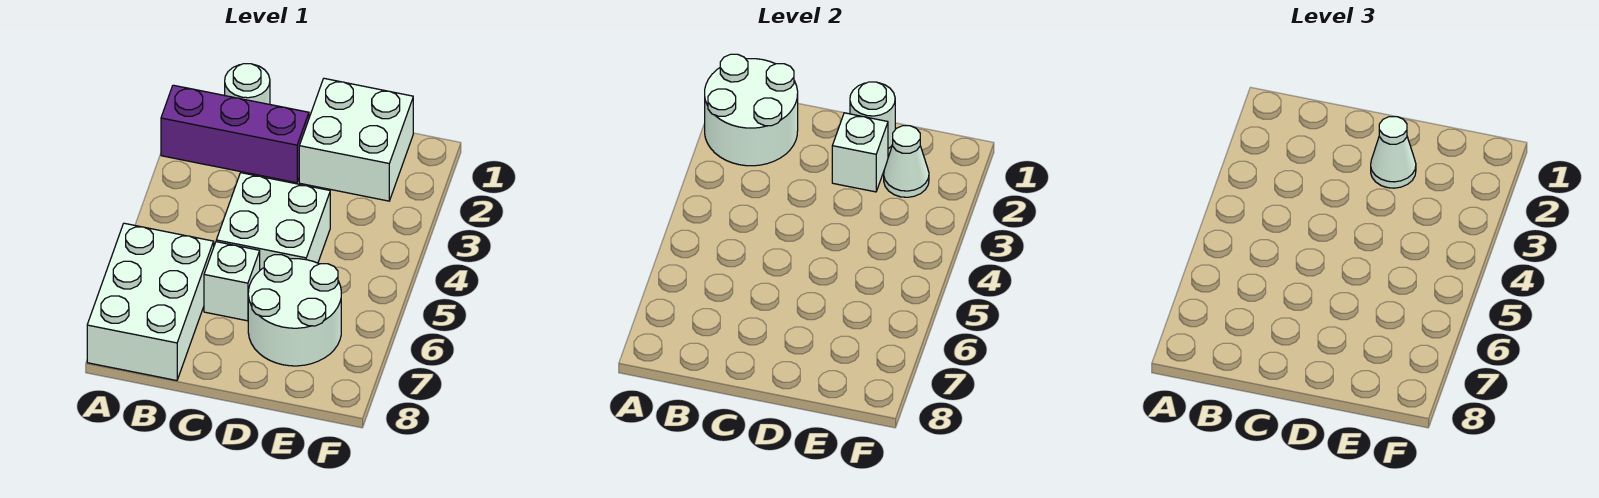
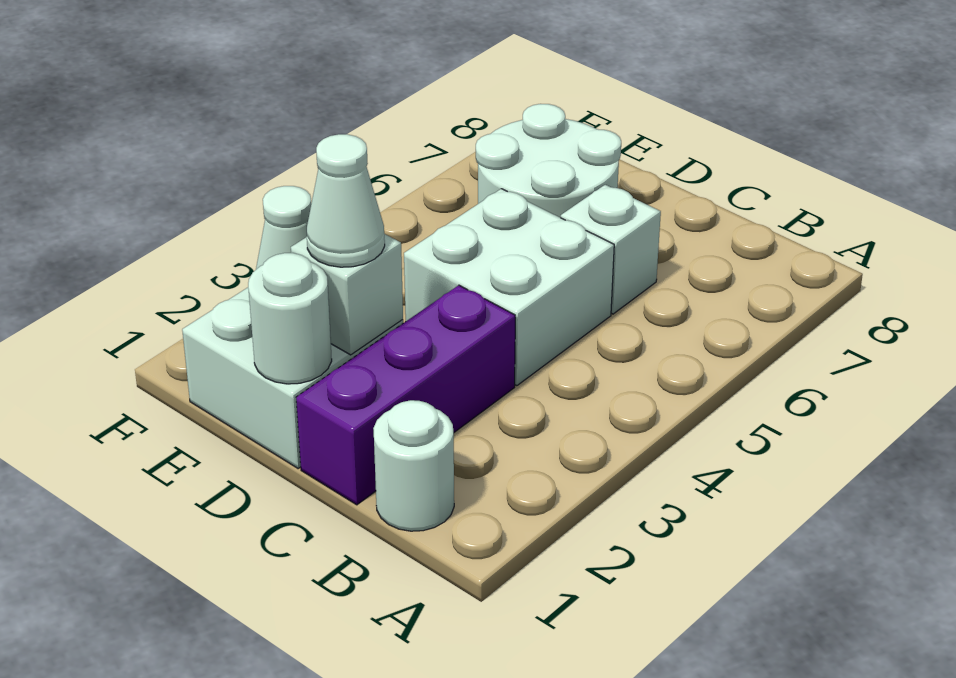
white round brick A1:B2 level 2 -> none
purple brick A2:C2 level 1 -> purple brick C1:C3 level 1
white brick A6:B8 level 1 -> none

